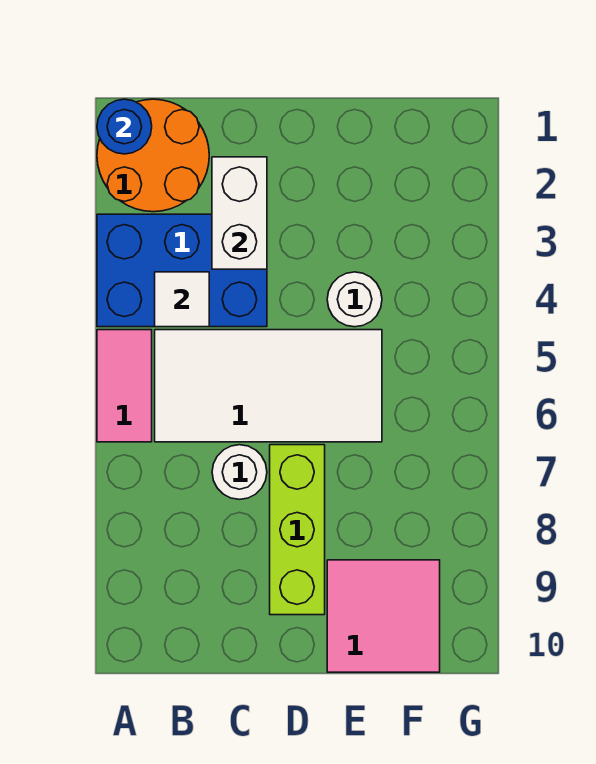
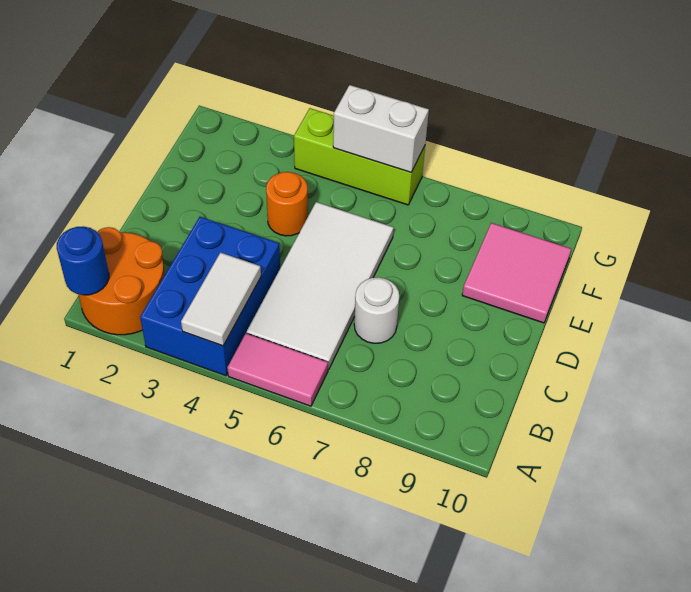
white tile B4 level 2 -> white tile A4:B4 level 2
white brick C2:C3 level 2 -> white brick G5:G6 level 2
lime brick D7:D9 level 1 -> lime brick G4:G6 level 1
white round brick E4 level 1 -> orange round brick E4 level 1

